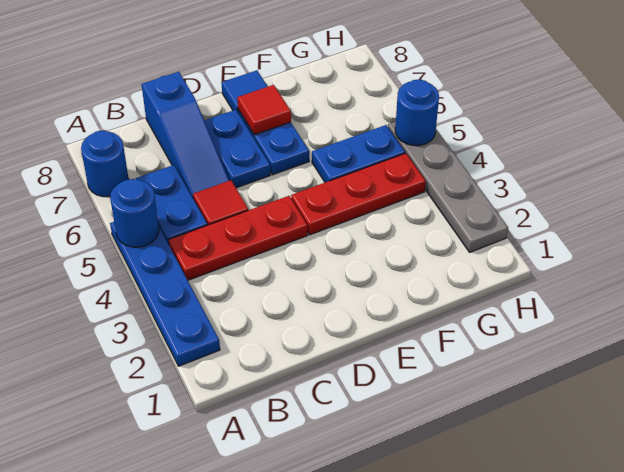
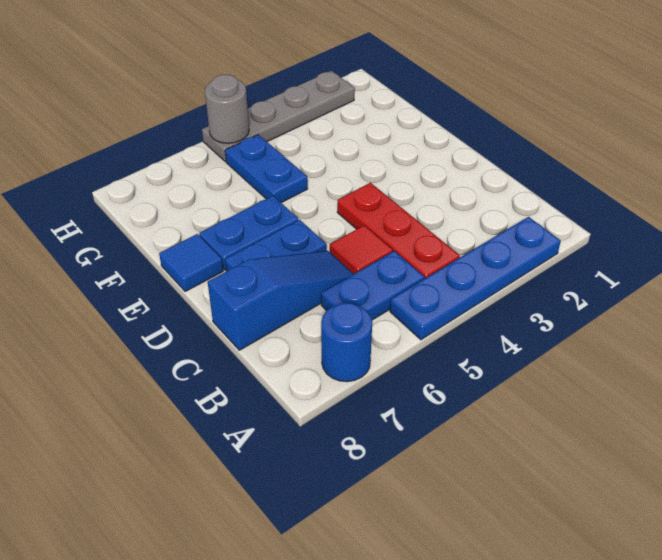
blue round brick A5 level 2 -> none
red plate E4:G4 level 1 -> none
red tile E7 level 2 -> none
blue round brick H5 level 2 -> grey round brick H5 level 2

